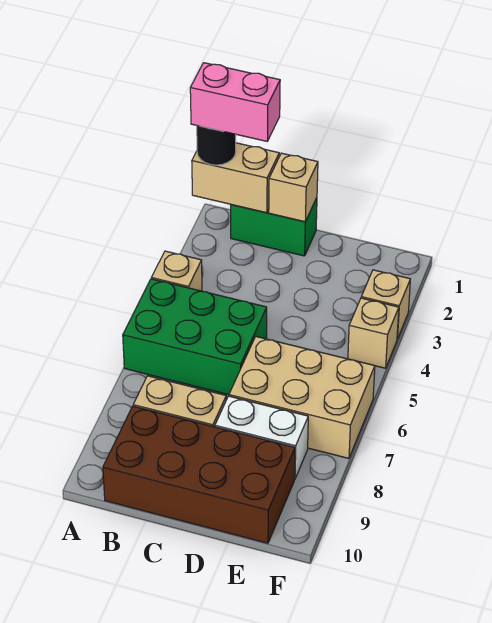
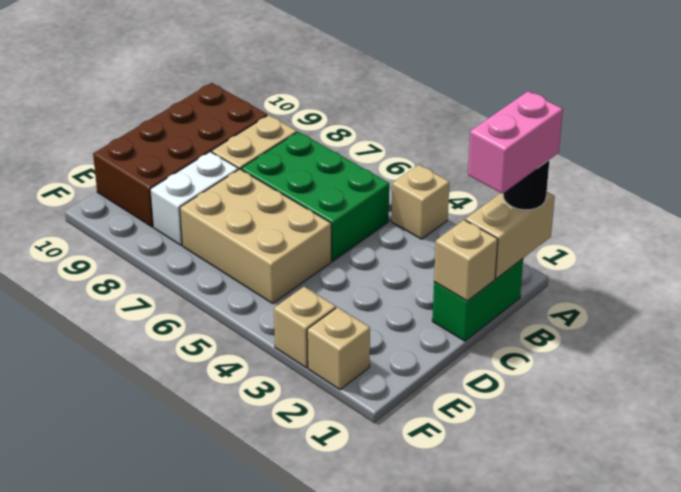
green brick A5:C6 level 1 -> green brick B5:C7 level 1
tan brick D6:F7 level 1 -> tan brick D5:E7 level 1
tan brick F4 level 1 -> tan brick F2 level 1

